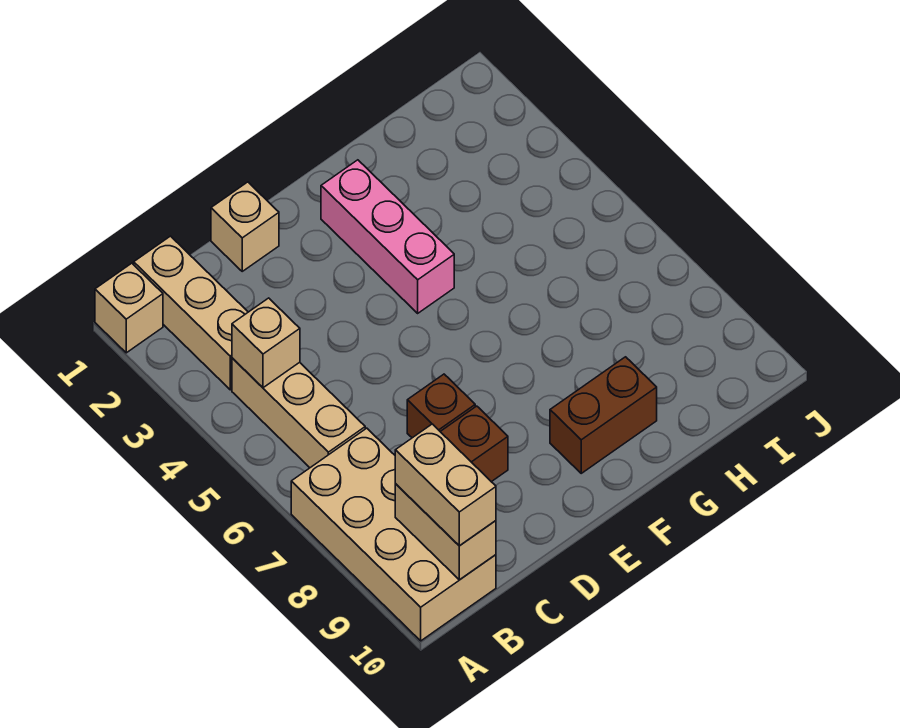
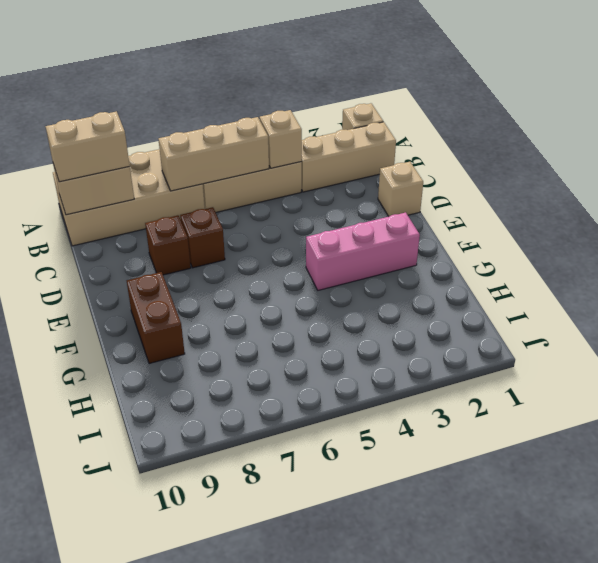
none -> tan brick B5:B7 level 2

